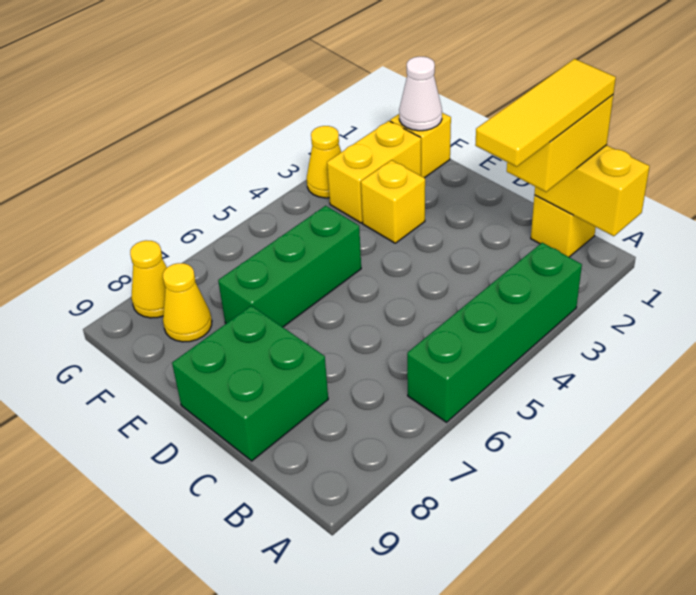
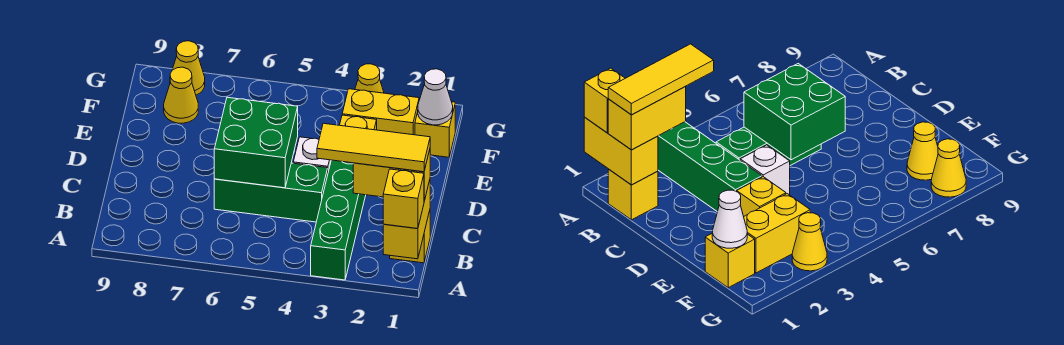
none -> yellow brick A1 level 3
green brick A3:A6 level 1 -> green brick A3:D3 level 1
green brick C8:D9 level 1 -> green brick C5:D6 level 2
none -> white brick D4 level 1
green brick E5:E7 level 1 -> green brick C4:C6 level 1

